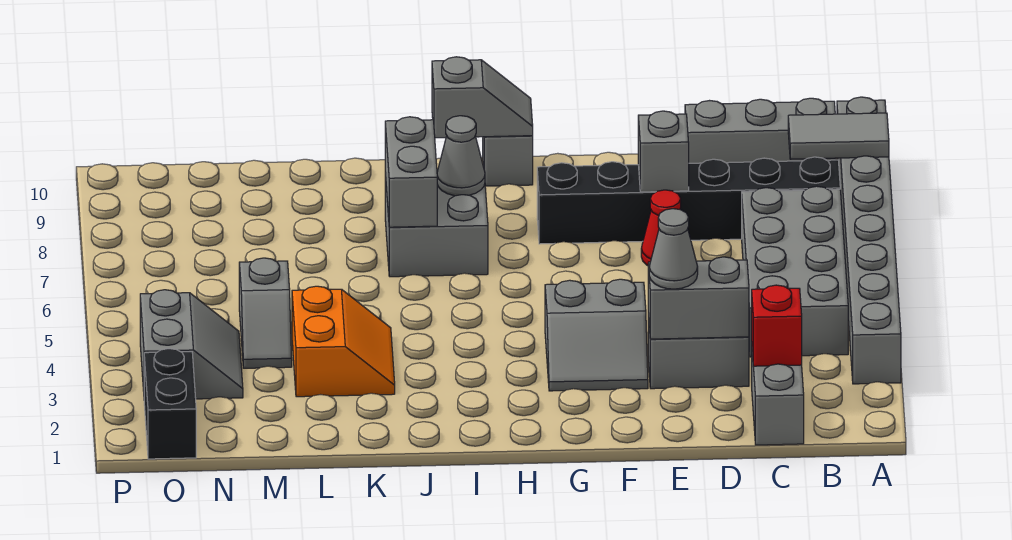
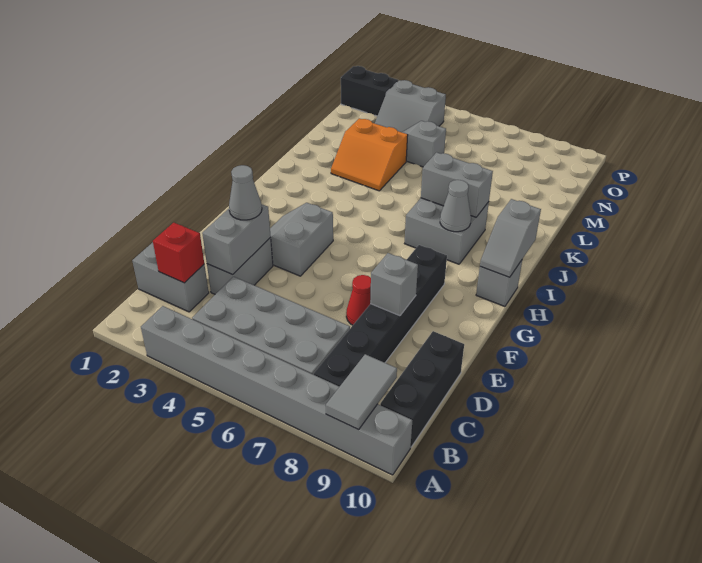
grey brick B10:D10 level 1 -> black brick B10:D10 level 1

